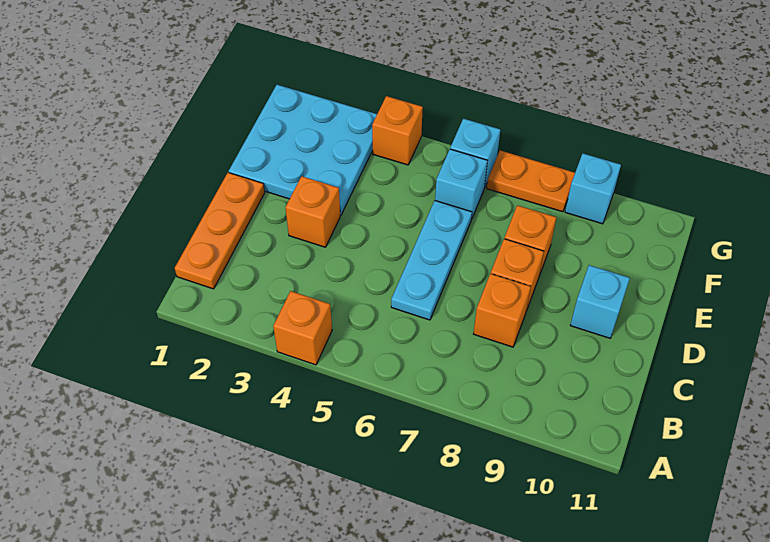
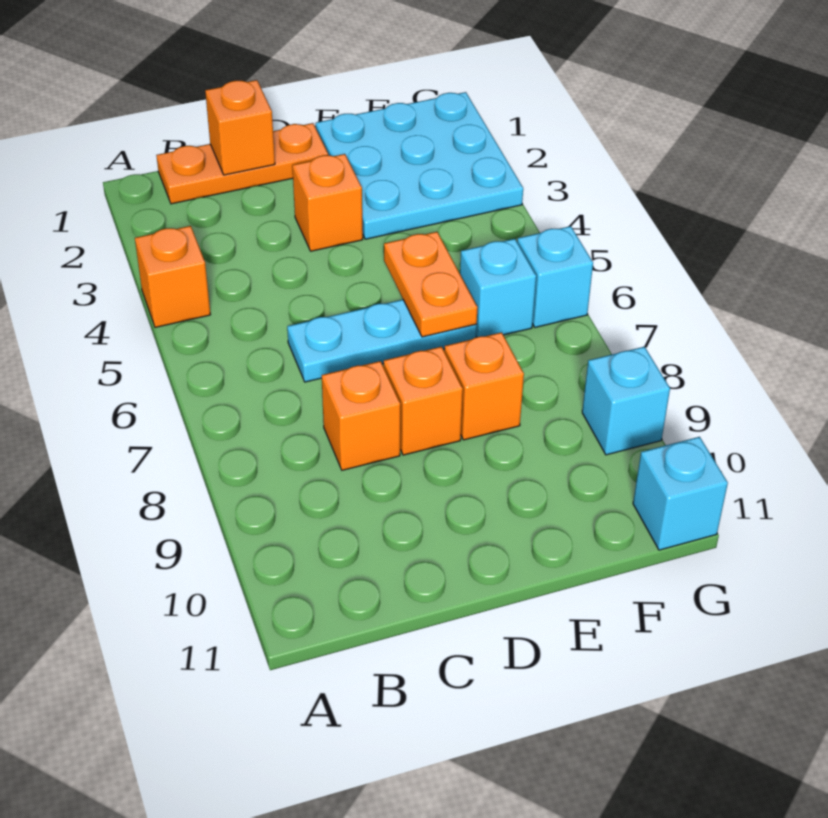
cyan brick D10 level 1 -> cyan brick G11 level 1
orange brick G4 level 1 -> orange brick C1 level 2
orange plate G7:G8 level 1 -> orange plate E5:E6 level 2

